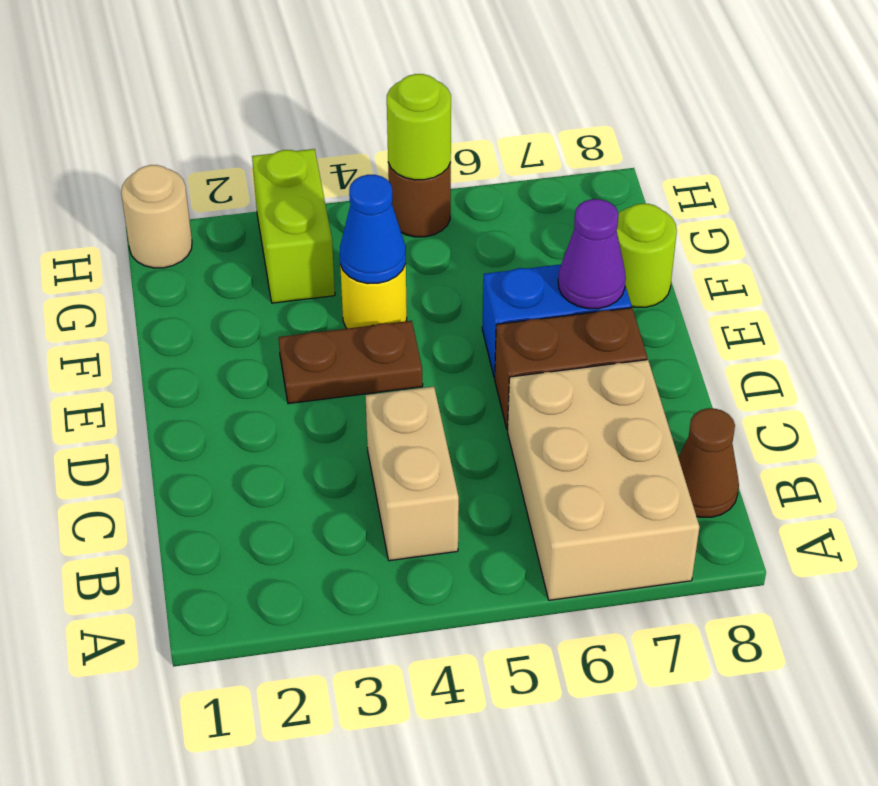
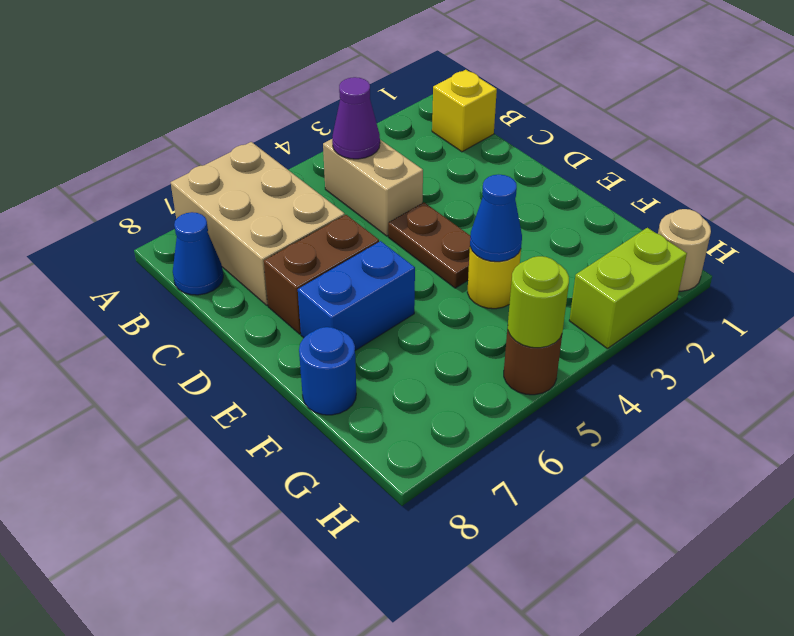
none -> yellow brick B1 level 1
brown cone B8 level 1 -> blue cone B8 level 1
brown plate E3:E4 level 1 -> brown plate D4:E4 level 1
purple cone E7 level 2 -> purple cone B4 level 2
lime round brick F8 level 1 -> blue round brick F8 level 1
lime brick G3:H3 level 1 -> lime brick H2:H3 level 1

